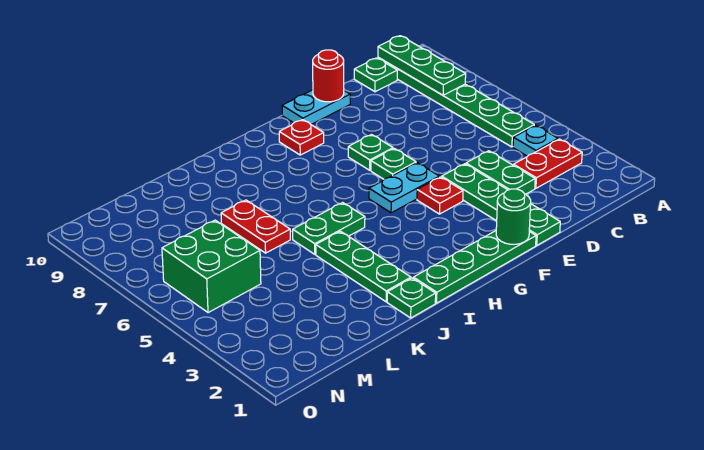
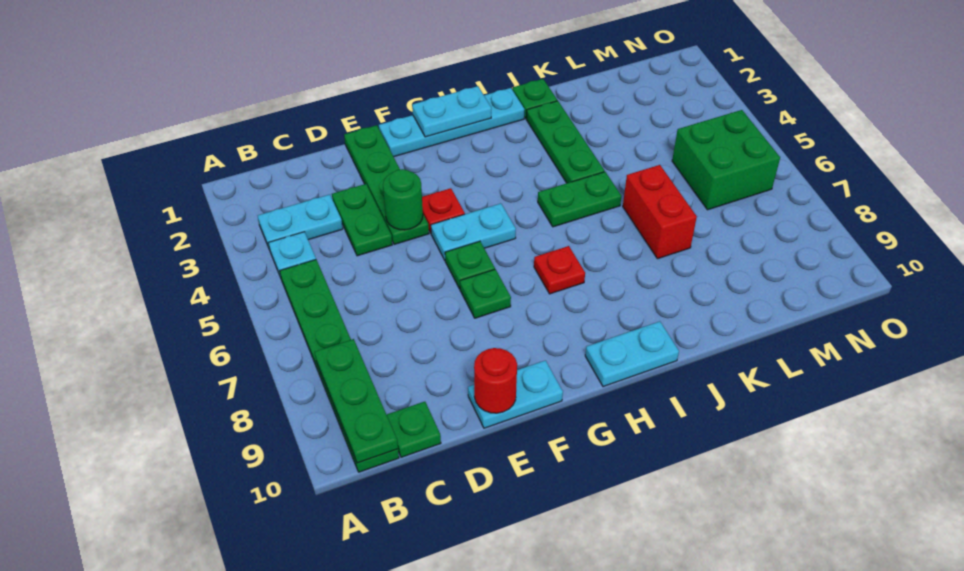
red plate B3:C3 level 1 -> cyan plate B3:C3 level 1
green plate F1:I1 level 1 -> cyan plate F1:I1 level 1
green round brick F1 level 2 -> green round brick E4 level 2
none -> cyan plate G1:H1 level 2
red plate G9 level 1 -> red plate H7 level 1
none -> cyan plate H10:I10 level 1
red plate K6:K7 level 1 -> red brick K6:K7 level 1

